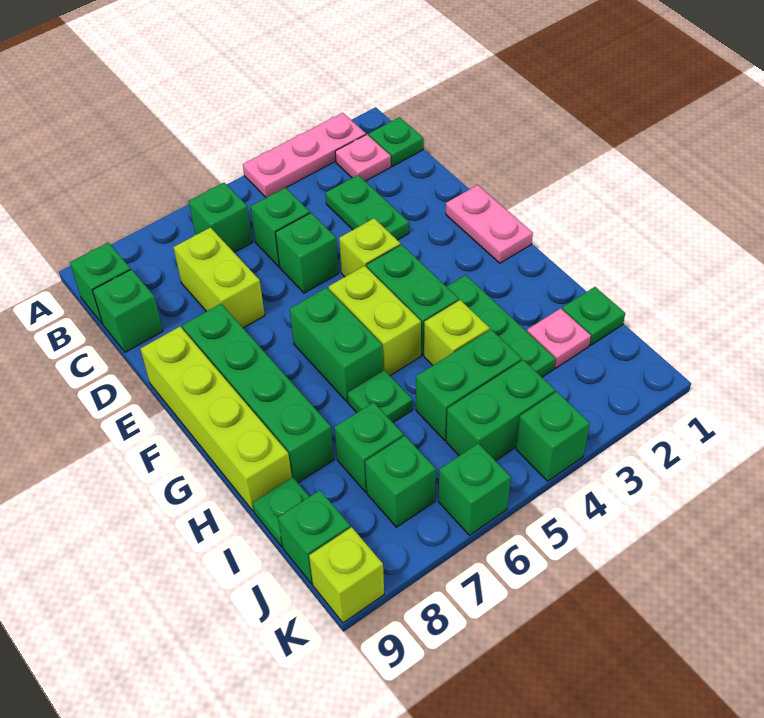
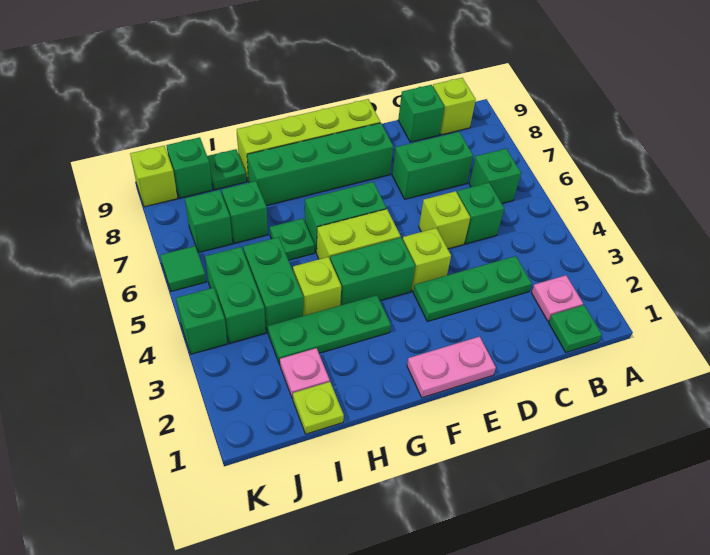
pink plate A2:A4 level 1 -> none
green brick B9 level 1 -> lime brick B9 level 1
green plate C3:D3 level 1 -> green plate C3:E3 level 1
lime brick C7:D7 level 1 -> green brick C7:D7 level 1
green brick D5 level 1 -> lime brick D5 level 1
green plate I1 level 1 -> lime plate I1 level 1
green brick K6 level 1 -> green tile K6 level 1

